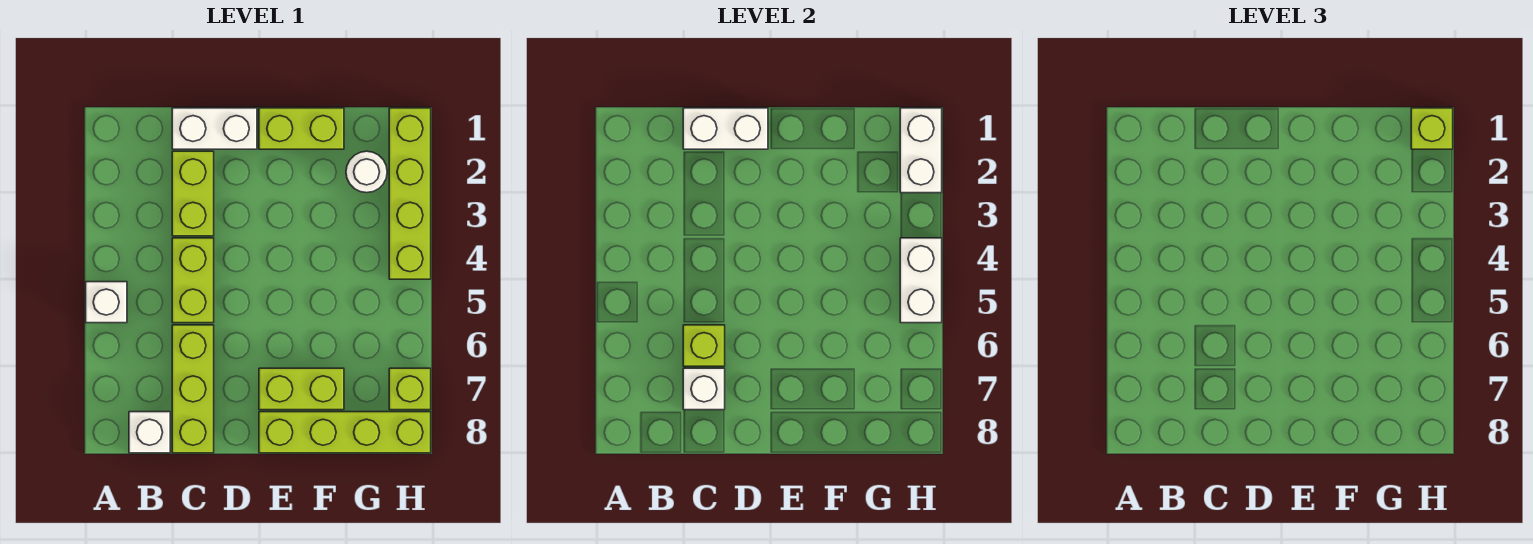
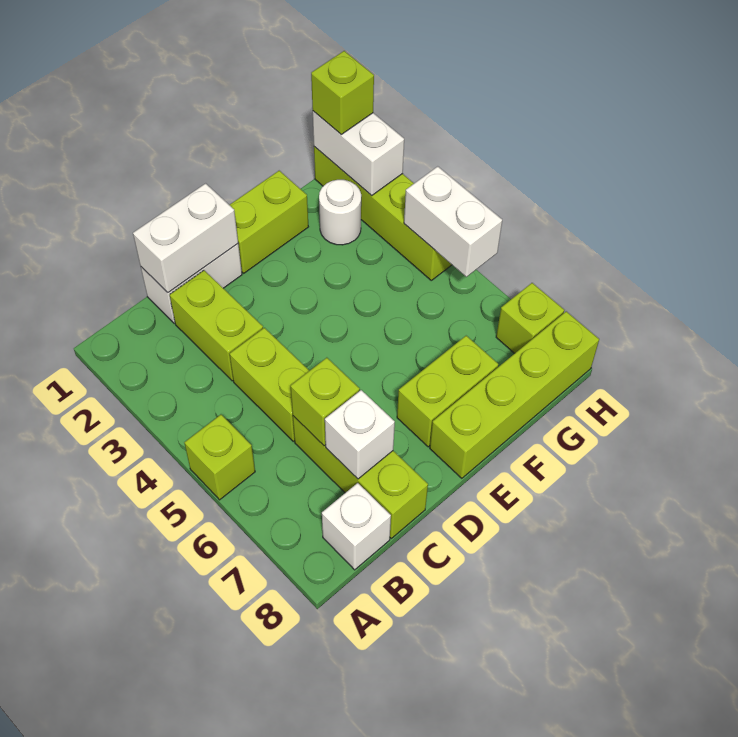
white brick A5 level 1 -> lime brick A5 level 1

